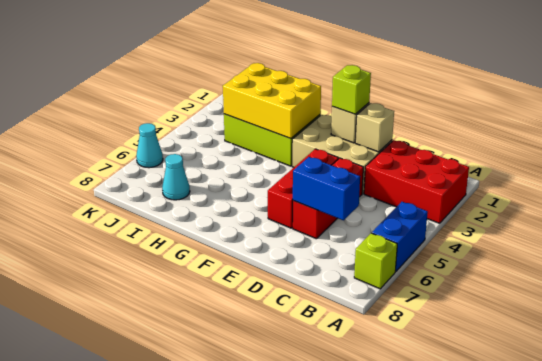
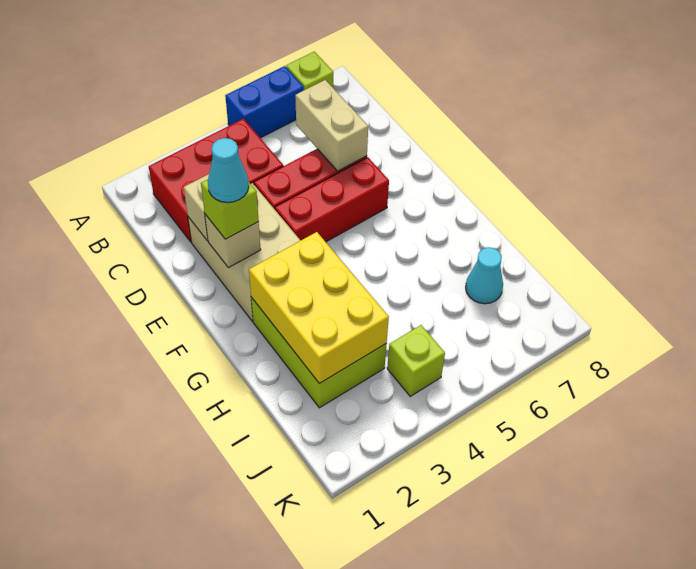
red brick A2:C3 level 1 -> red brick B2:C4 level 1
blue brick C6:D6 level 2 -> tan brick C6:D6 level 2
none -> lime brick J4 level 1
cyan cone K6 level 1 -> cyan cone E2 level 4

